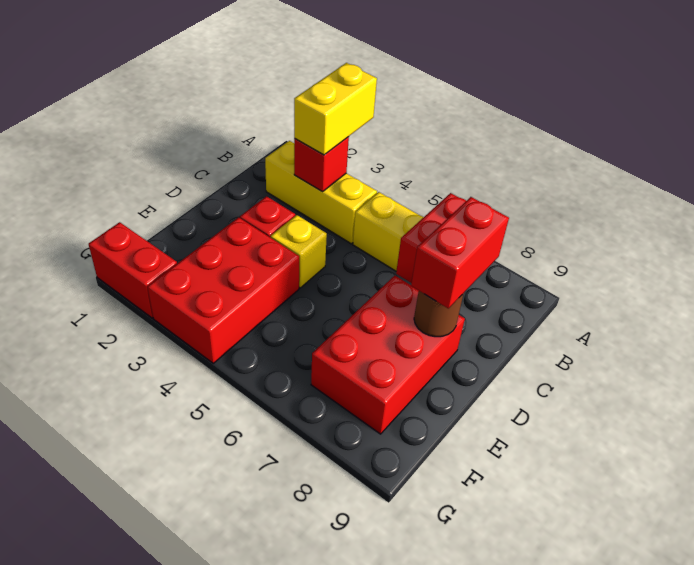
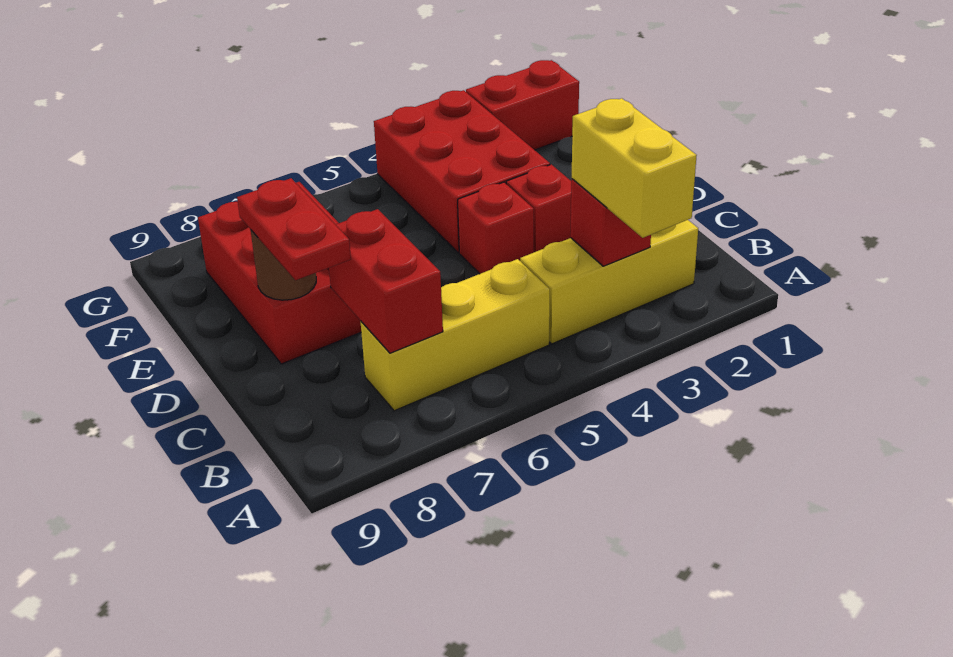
red brick C8:D8 level 3 -> red plate C8:D8 level 3
yellow brick D4 level 1 -> red brick D4 level 1

